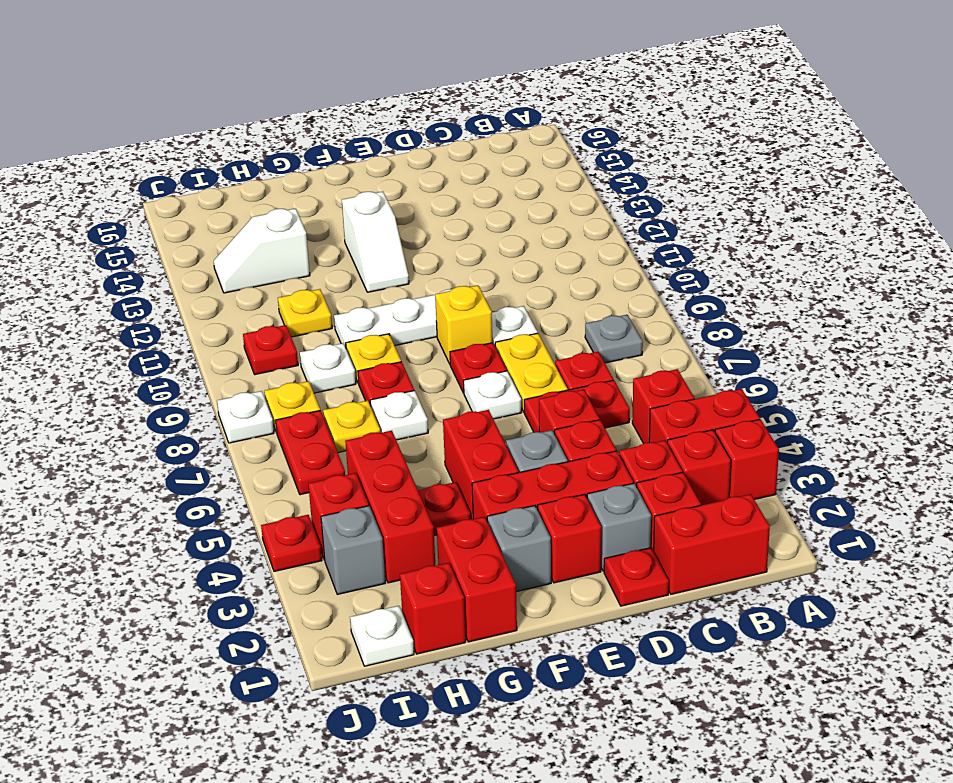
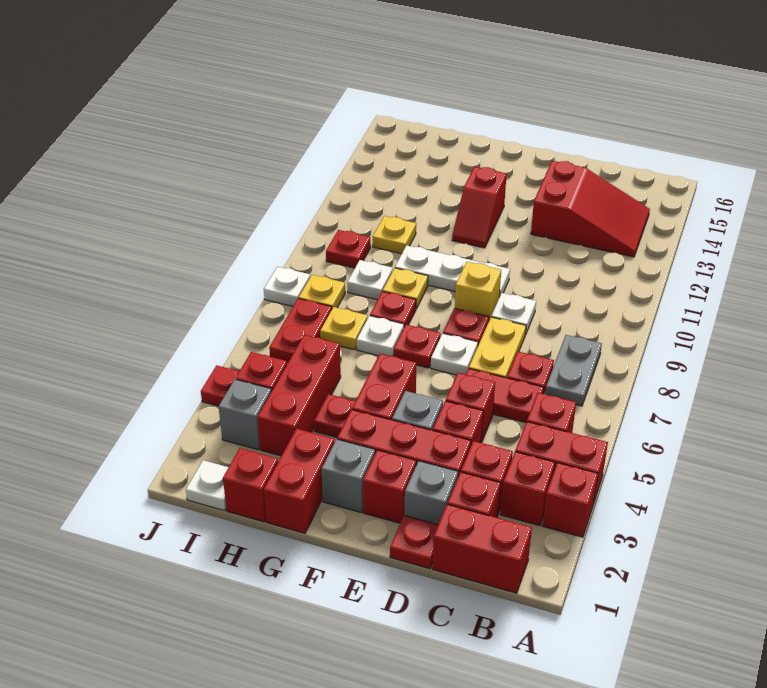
grey plate B8 level 1 -> grey plate B7:B8 level 1
none -> red slope B13:D14 level 1 top D
none -> red plate F7 level 1
white slope F12:F13 level 1 top 13 -> red slope F12:F13 level 1 top 13
white slope H13:I13 level 1 top H -> none

